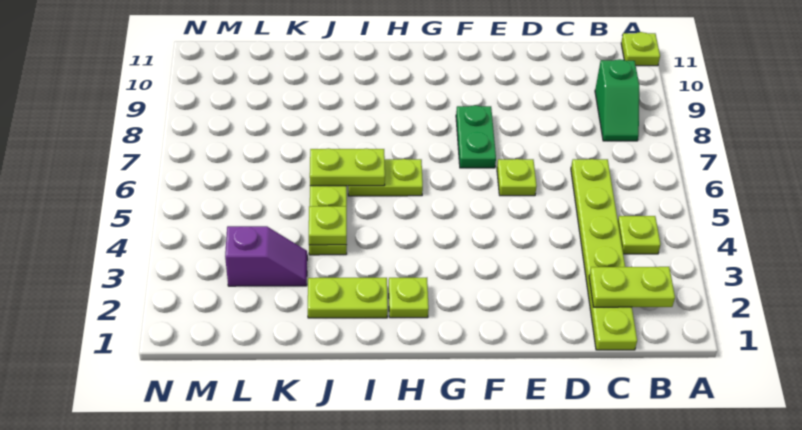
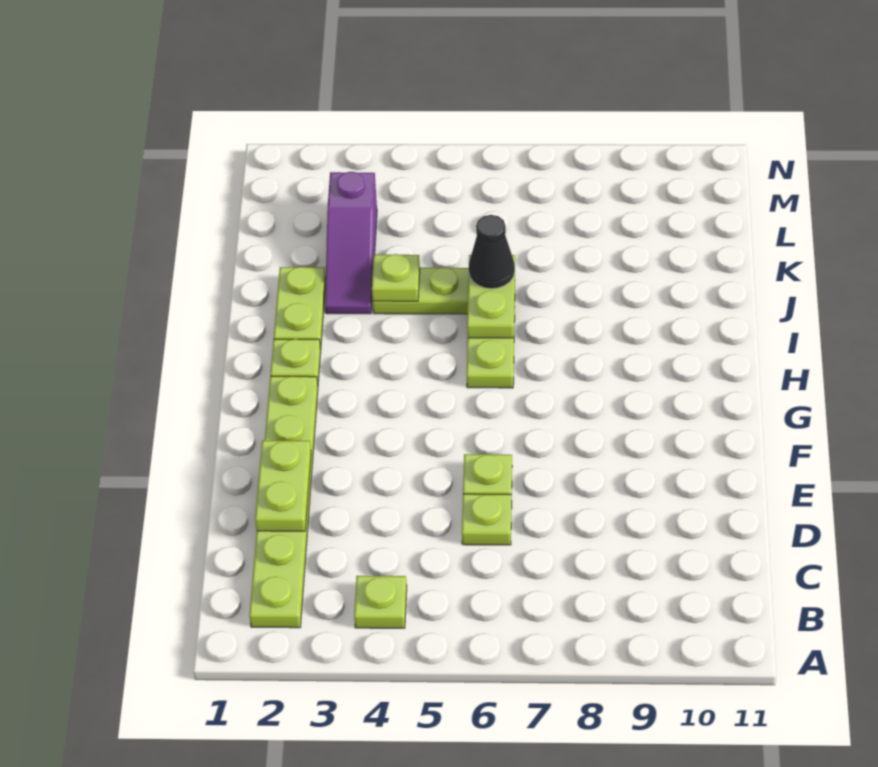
lime plate A11 level 1 -> lime plate D6 level 1
lime plate B2:C2 level 2 -> lime plate D2:E2 level 2
green slope B8:B9 level 1 top 9 -> none
lime plate C1:C6 level 1 -> lime plate B2:G2 level 1
green plate F7:F8 level 1 -> none
none -> black cone J6 level 3
purple slope K3:L3 level 1 top L -> purple slope J3:L3 level 1 top L

